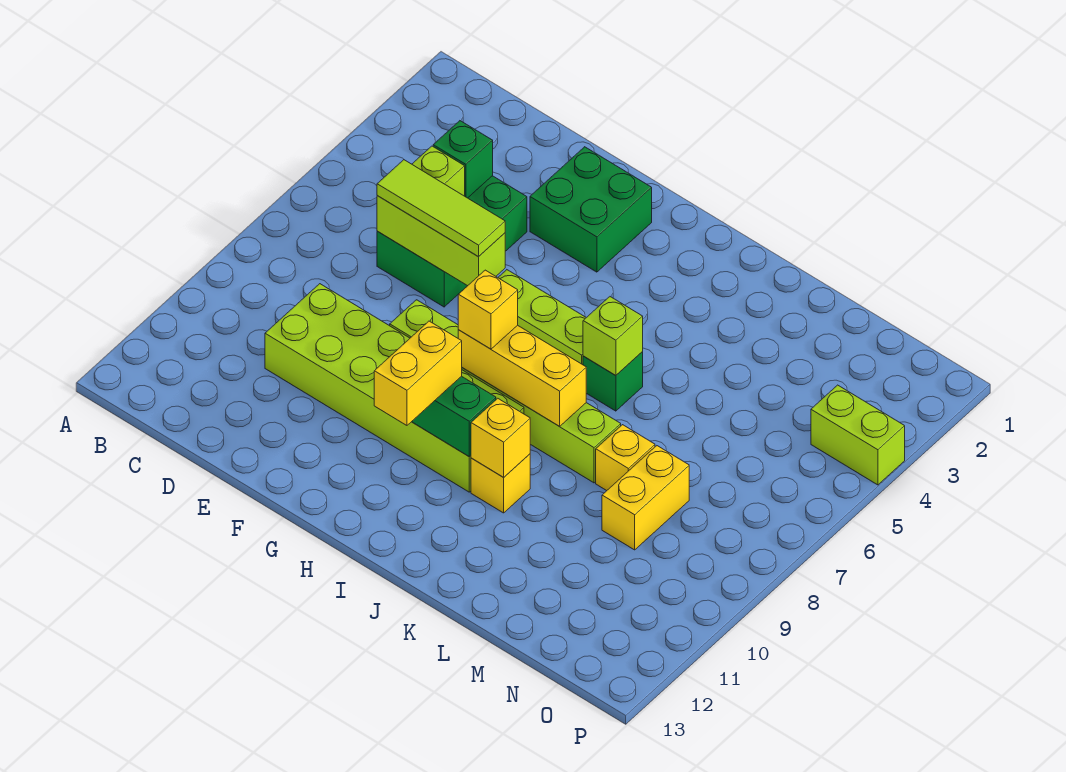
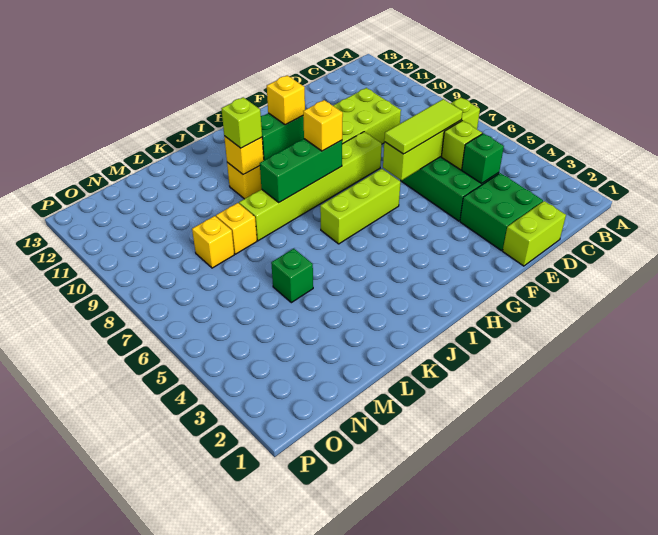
lime brick D6:F6 level 2 -> lime brick C6:F6 level 2
green brick F2:G3 level 1 -> green brick D2:E3 level 1
yellow brick H8:J8 level 2 -> green brick H8:J8 level 2
yellow brick H10:H11 level 3 -> yellow brick H10 level 3
green brick J6 level 1 -> green brick L5 level 1
lime brick J6 level 2 -> lime brick J10 level 3
yellow brick M8:M9 level 1 -> yellow brick M8 level 1
lime brick O4:P4 level 1 -> lime brick D1:E1 level 1

